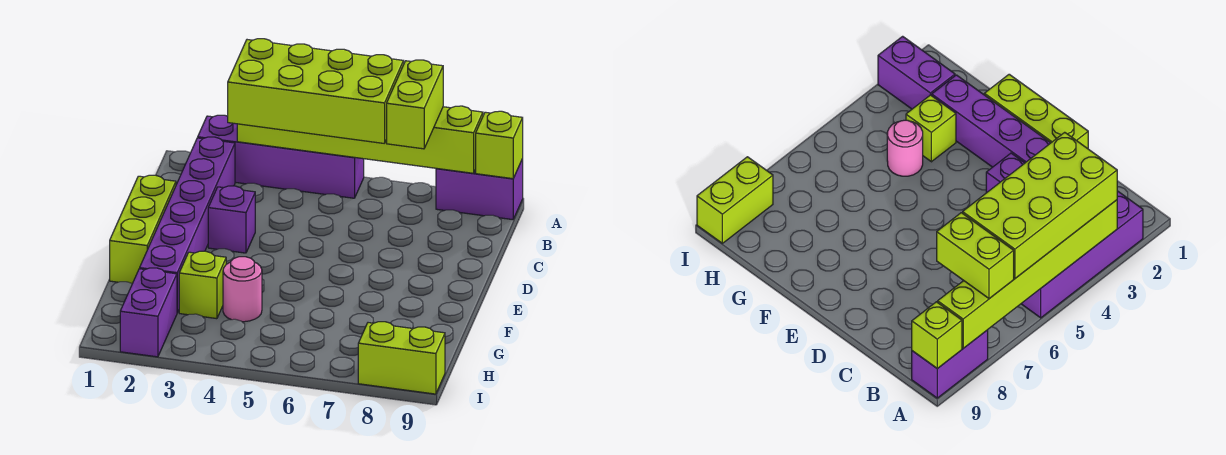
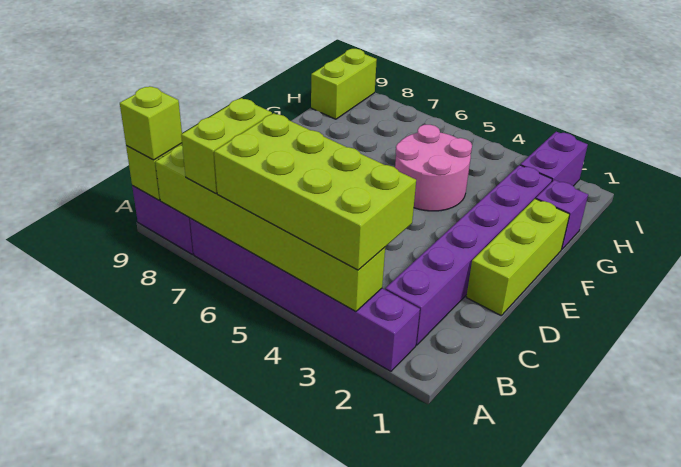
purple brick A2:A5 level 1 -> purple brick A2:A7 level 1
purple brick D3 level 1 -> purple brick G1 level 1
lime brick G3 level 1 -> lime brick A9 level 3
pink round brick G4 level 1 -> pink round brick F4:G5 level 1
lime brick I8:I9 level 1 -> lime brick H9:I9 level 1

